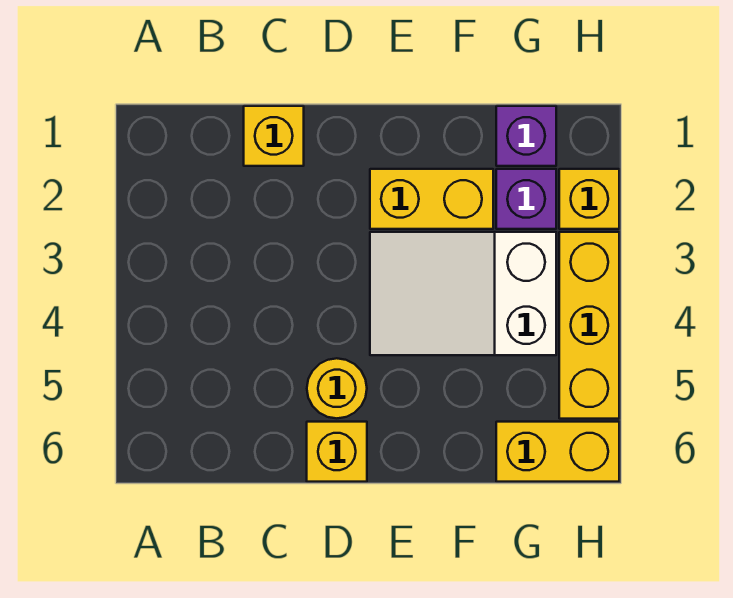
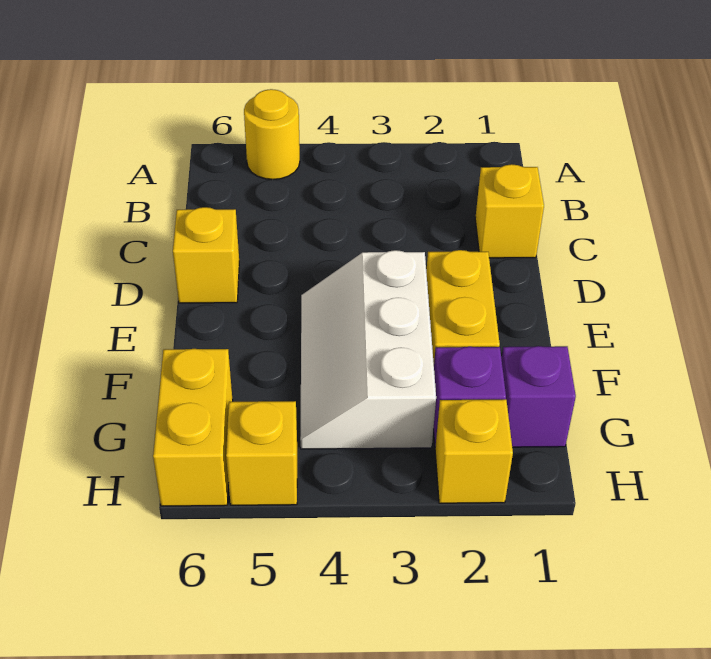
yellow round brick D5 level 1 -> yellow round brick A5 level 1
white slope E3:G4 level 1 top G -> white slope E3:G4 level 1 top 3
yellow brick H3:H5 level 1 -> yellow brick H5 level 1

